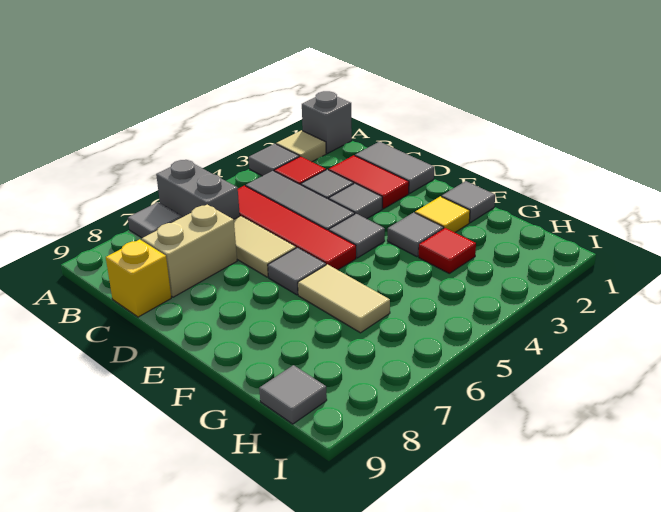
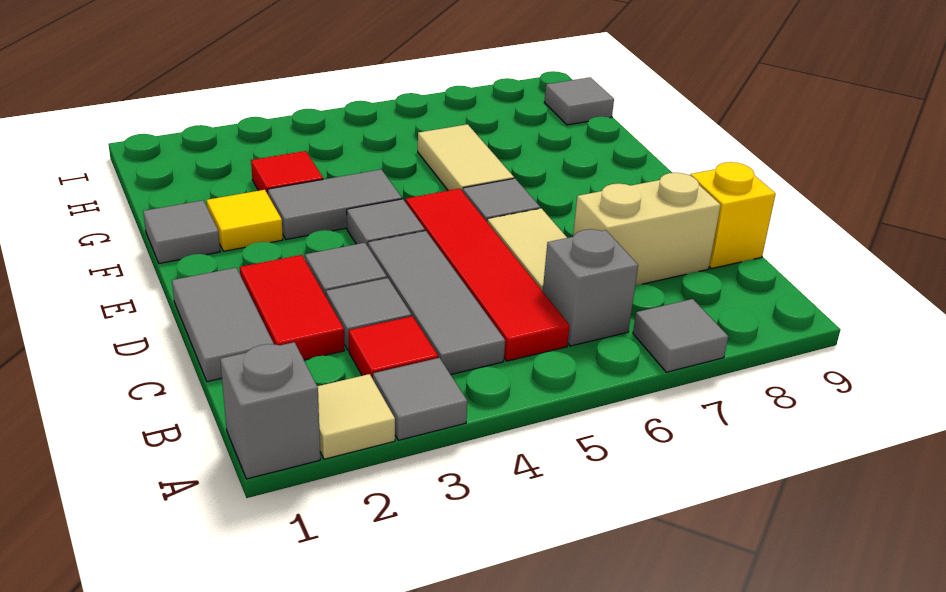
grey brick A6:B6 level 1 -> grey brick B6 level 1
grey tile F3 level 1 -> grey tile F3:F4 level 1

